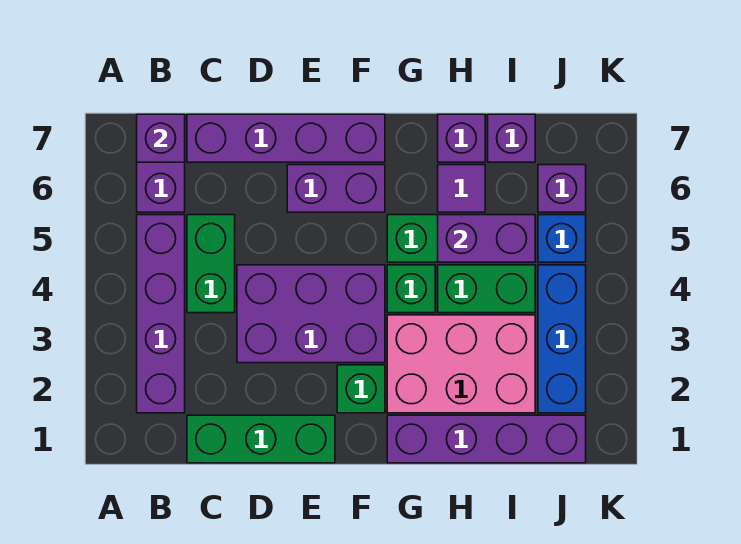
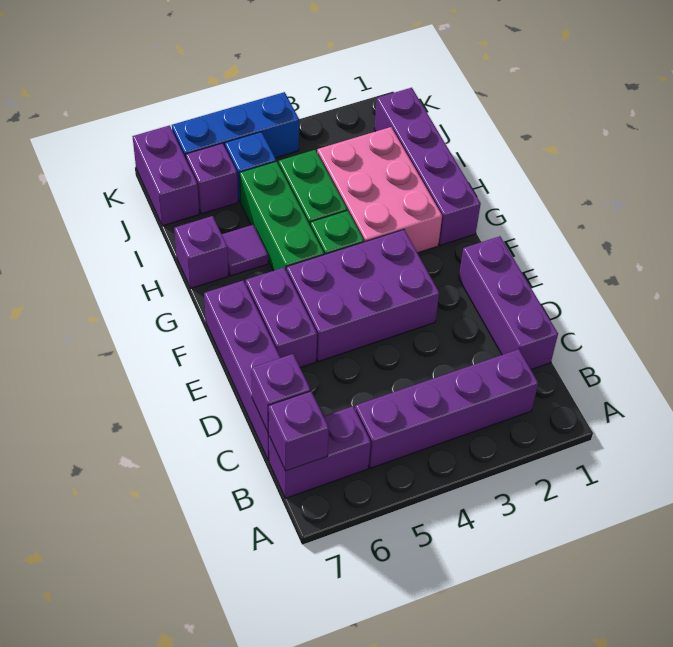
green brick C1:E1 level 1 -> purple brick C1:E1 level 1
green brick C4:C5 level 1 -> none
purple brick D3:F4 level 1 -> purple brick E3:F5 level 1
green brick F2 level 1 -> none
purple brick H5:I5 level 2 -> purple brick J7:K7 level 1
purple brick I7 level 1 -> purple brick C7 level 2
blue brick J2:J4 level 1 -> blue brick K4:K6 level 1

